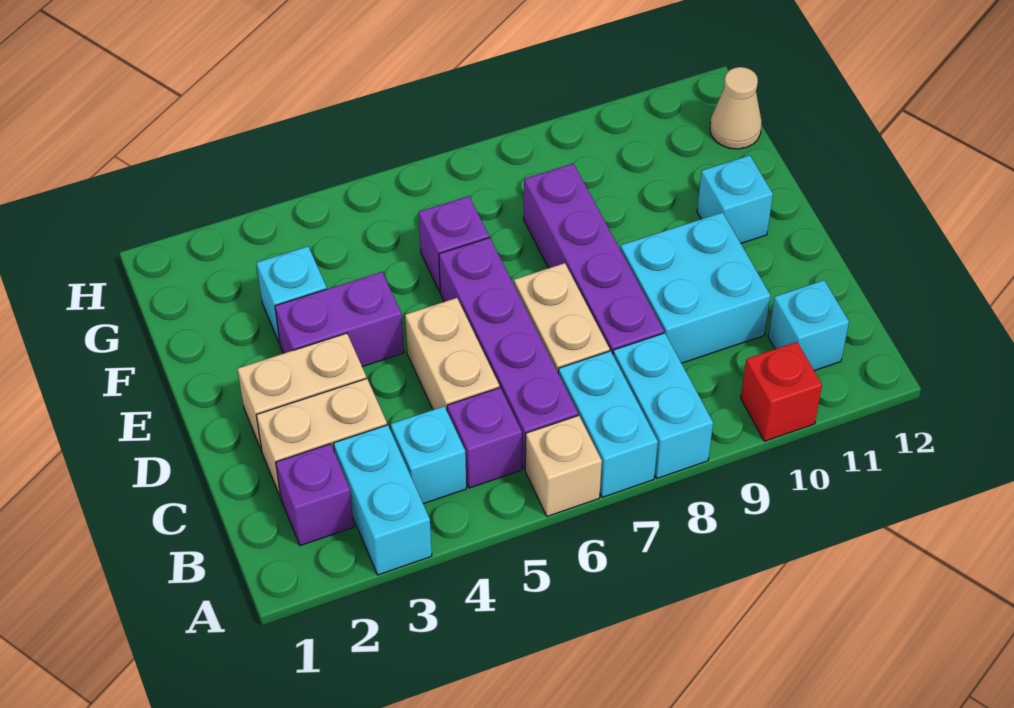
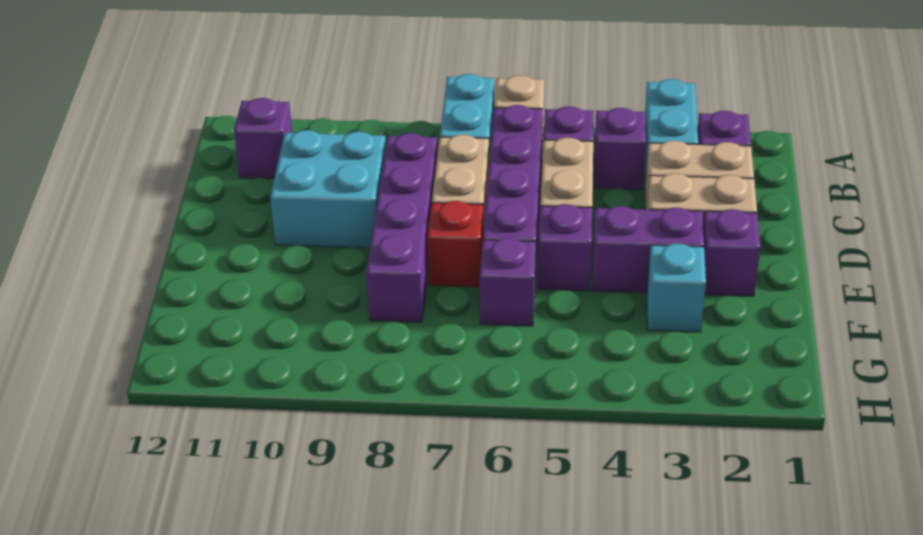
cyan brick A8:B8 level 1 -> none
red brick A10 level 1 -> red brick E7 level 1
cyan brick B4 level 1 -> purple brick B4 level 1
cyan brick B11 level 1 -> purple brick B11 level 1
none -> purple brick E2 level 1
none -> purple brick E5 level 1
cyan brick E11 level 1 -> none
tan cone G12 level 1 -> none

